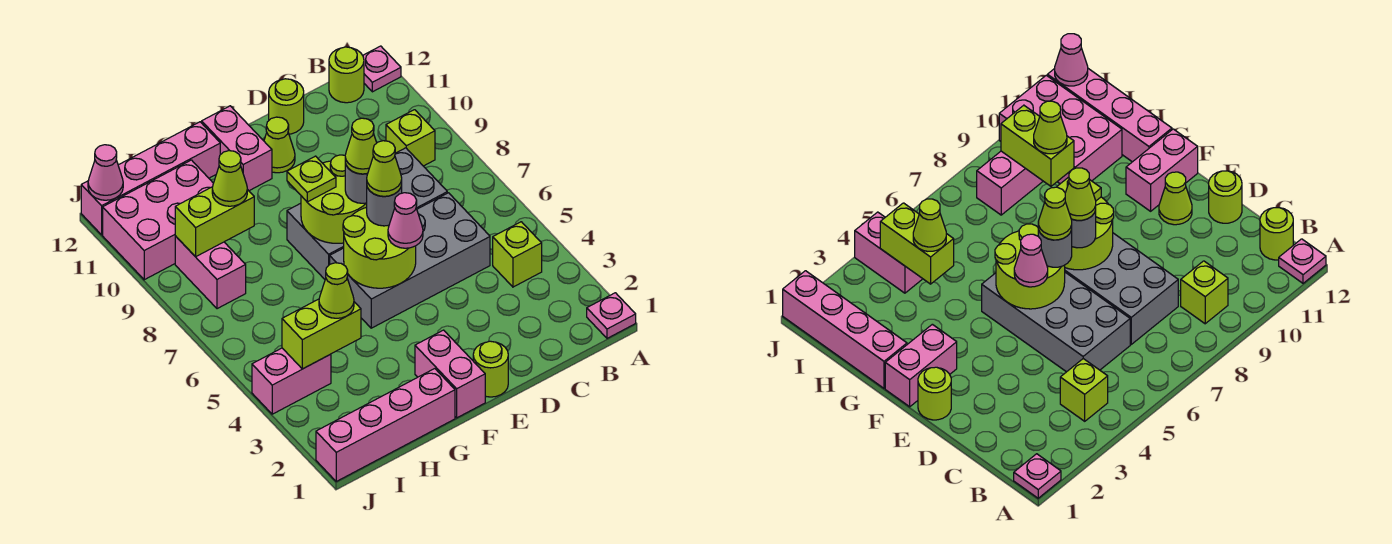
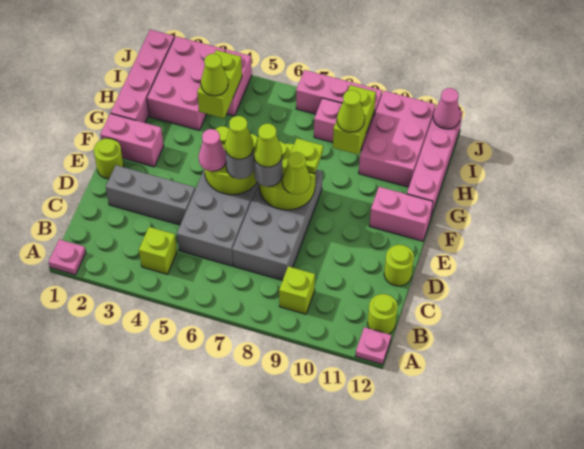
none -> grey brick D2:D4 level 1
lime cone E11 level 1 -> lime cone E8 level 3
none -> pink brick H2:J3 level 1
none -> pink brick J7:J9 level 1

